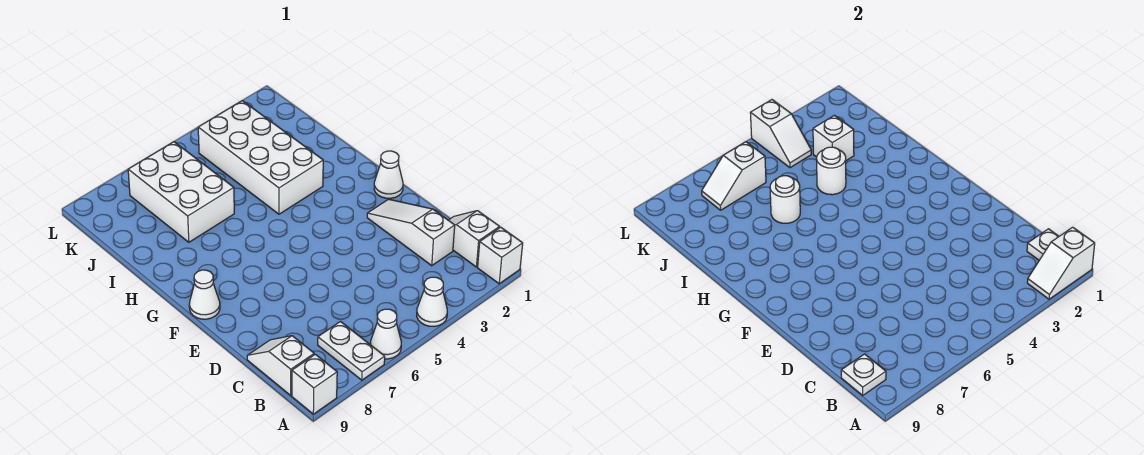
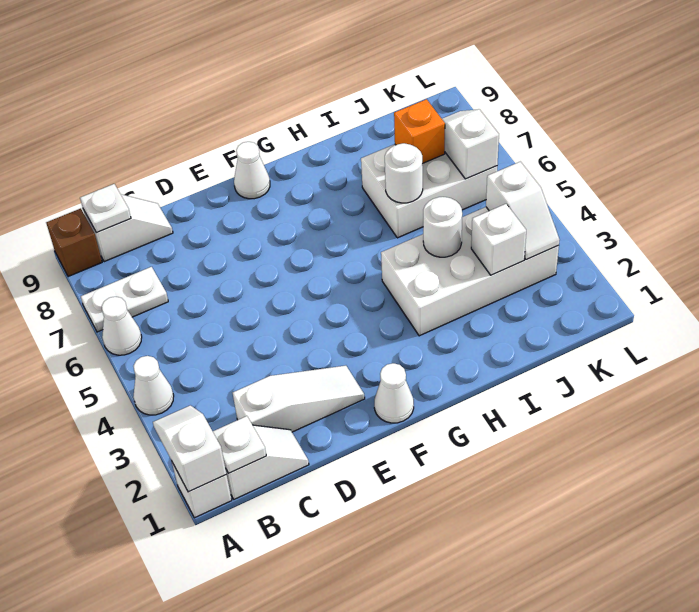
white brick A9 level 1 -> brown brick A9 level 1
none -> orange brick J7 level 2
white slope K4:L4 level 2 top L -> white slope K3:K4 level 2 top 4

